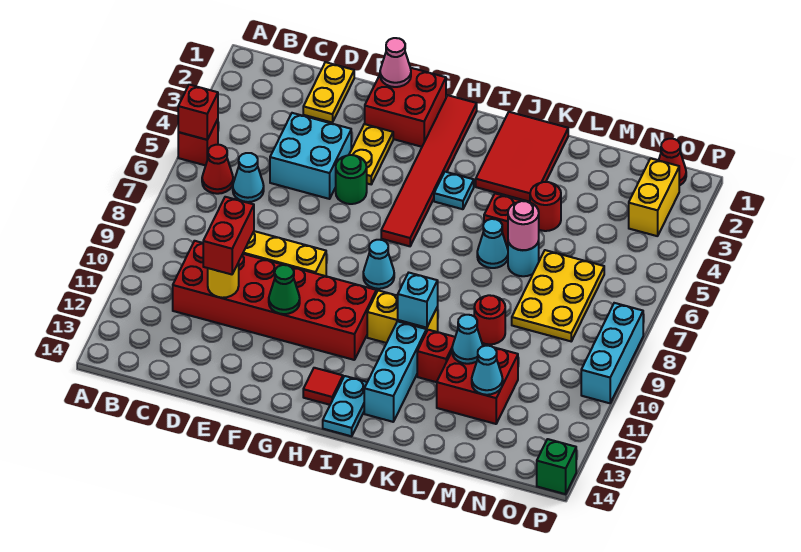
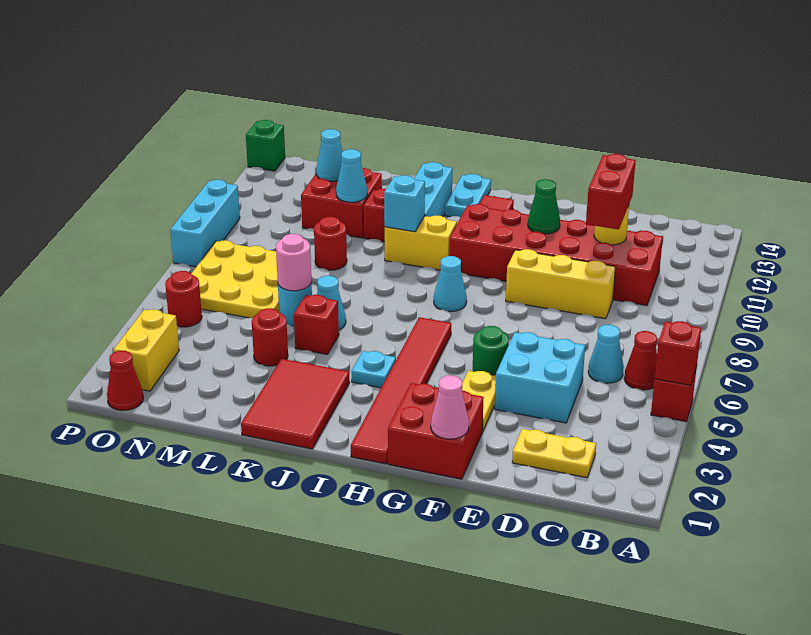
yellow plate D1:D2 level 1 -> yellow plate C2:D2 level 1
yellow plate M6:N8 level 1 -> yellow plate M6:O8 level 1
none -> red round brick O5 level 1

